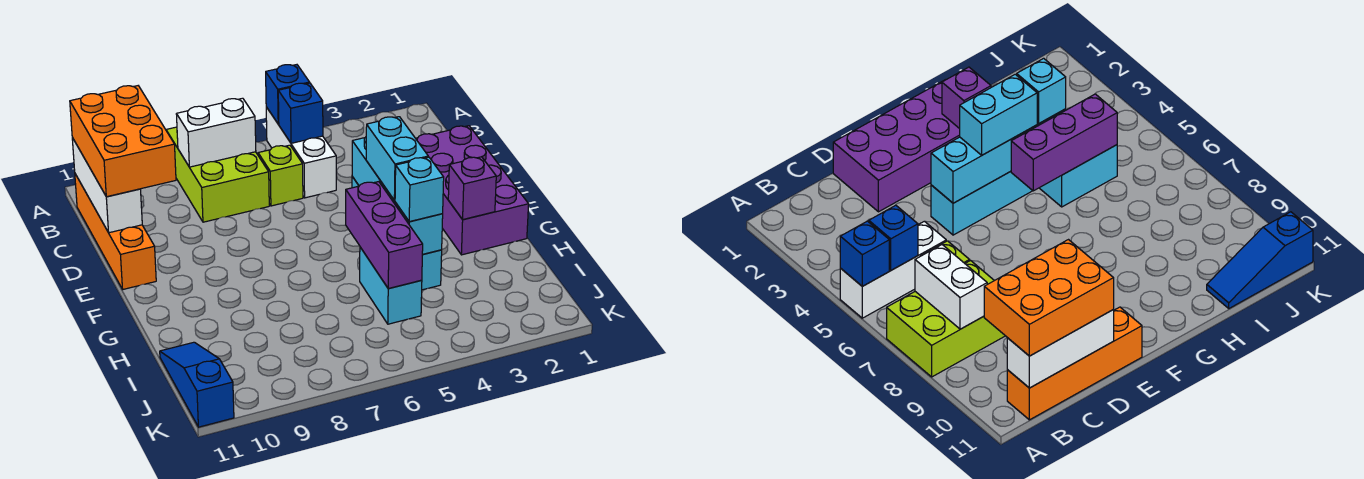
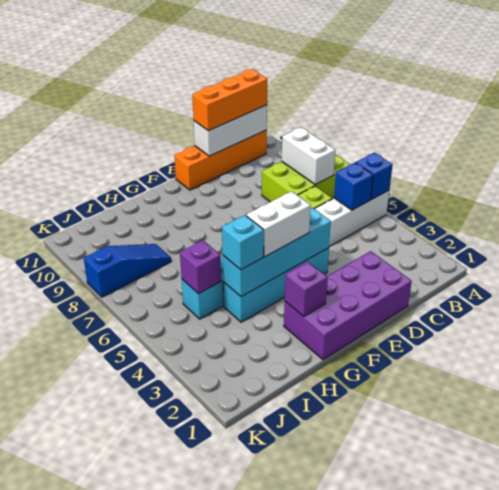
orange brick B10:D11 level 3 -> orange brick B11:D11 level 3
cyan brick F4:G4 level 3 -> white brick F4:G4 level 3
purple brick G5:I5 level 2 -> purple brick I5 level 2
blue slope I11:K11 level 1 top K -> blue slope I8:K8 level 1 top K

